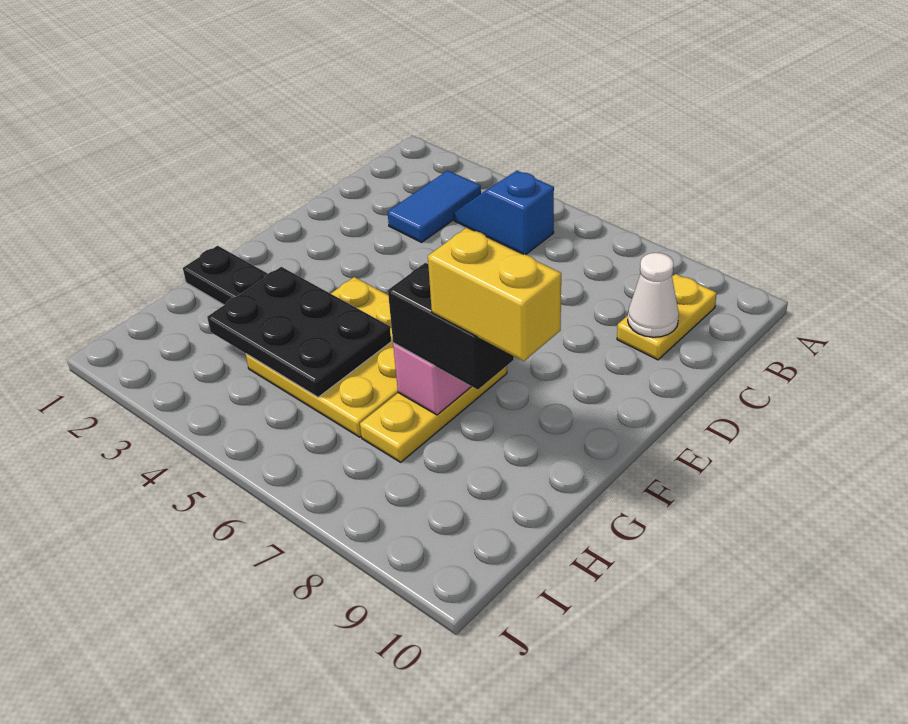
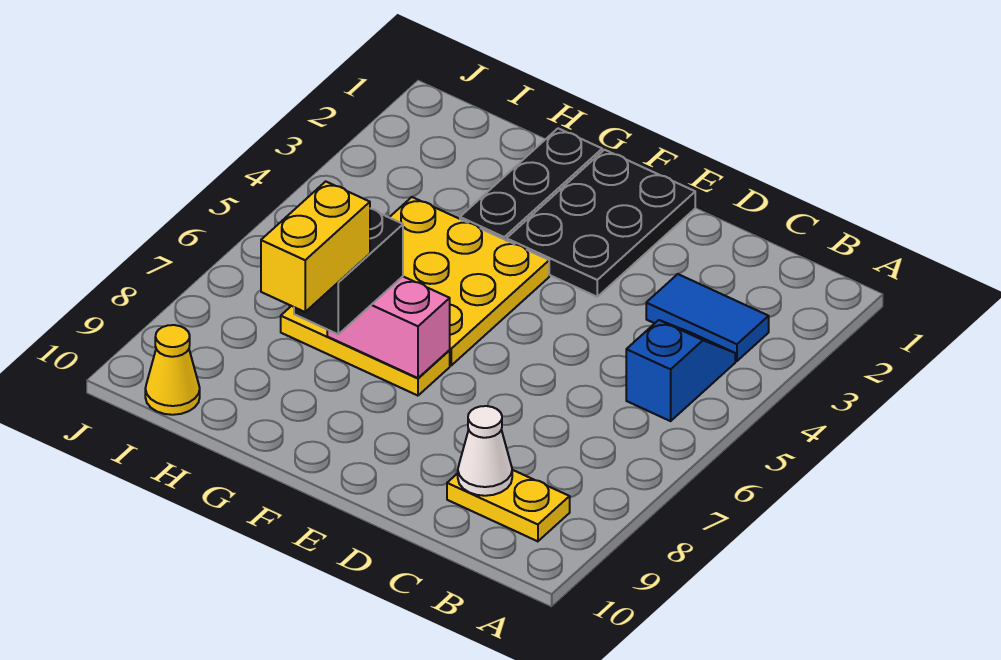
black plate G3:H5 level 2 -> black plate E1:F3 level 1
none -> yellow cone I10 level 1

